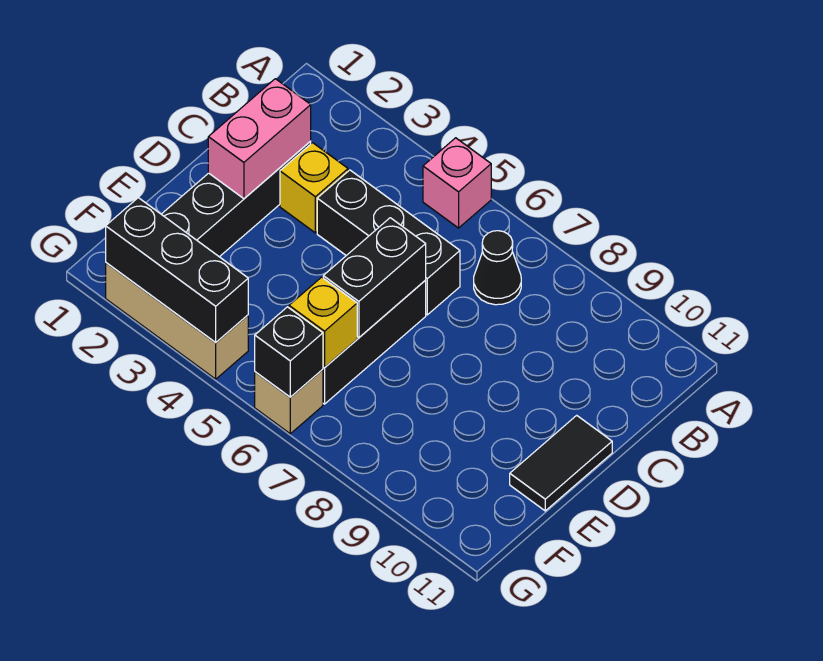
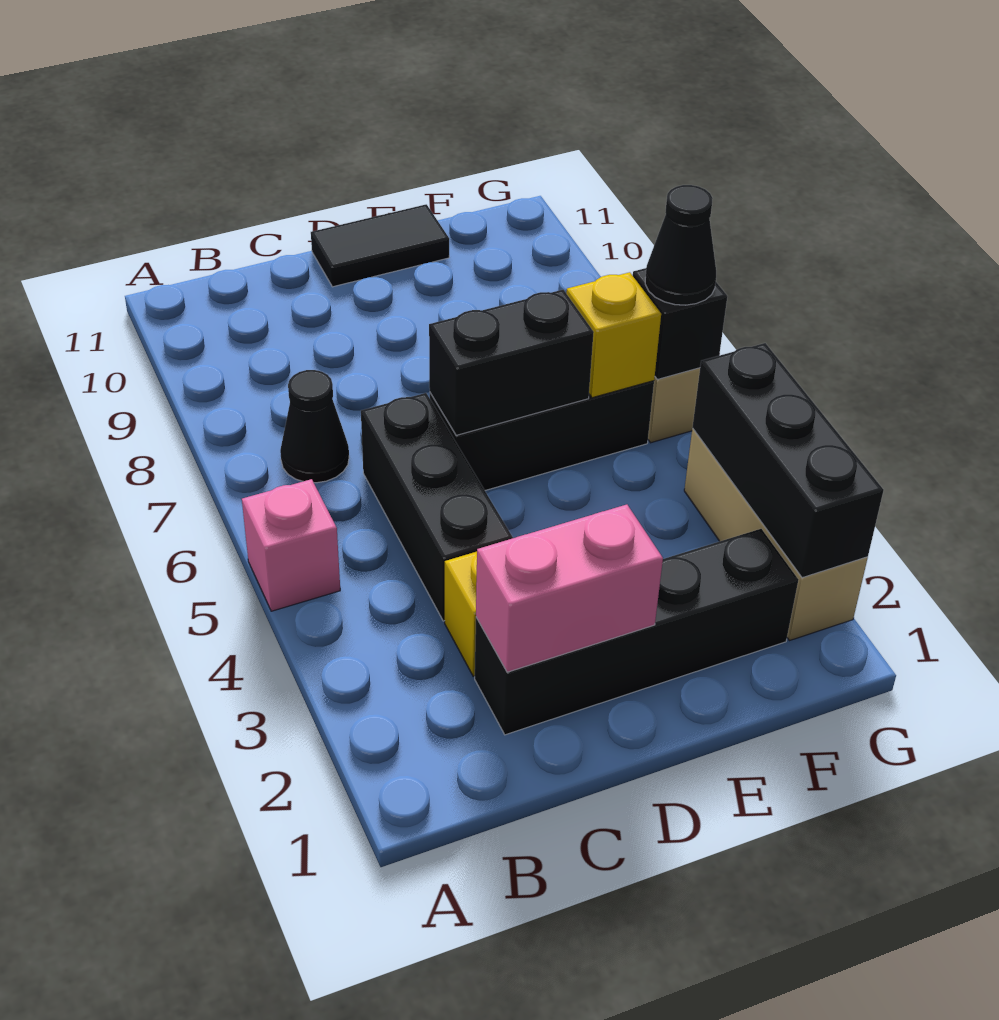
none -> black cone G6 level 3

